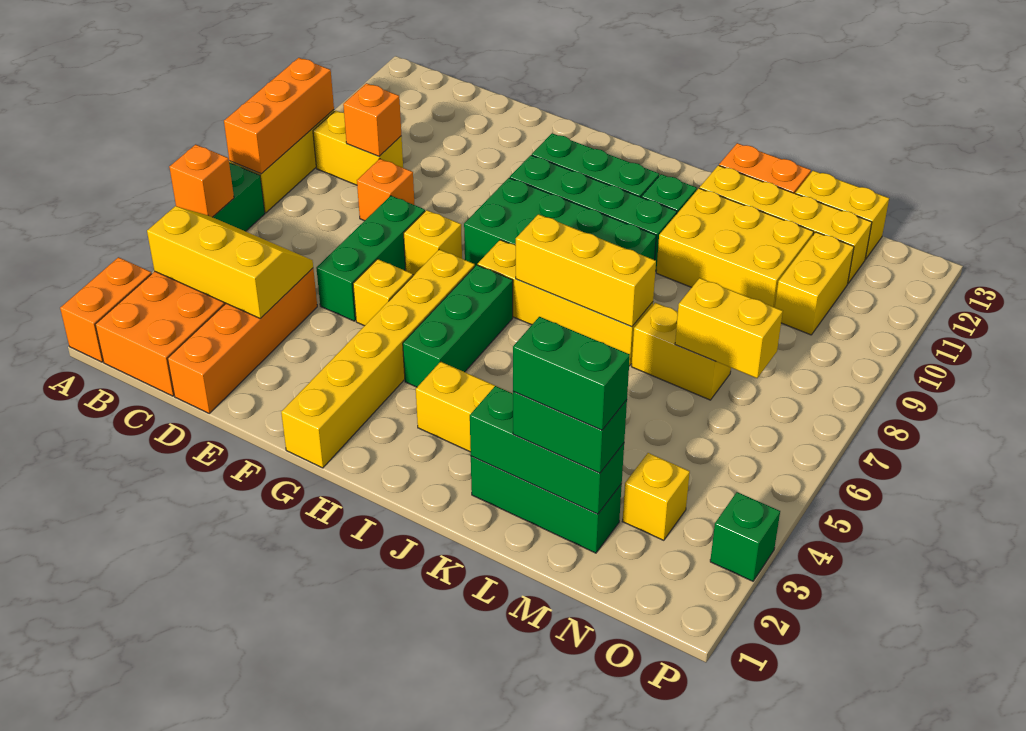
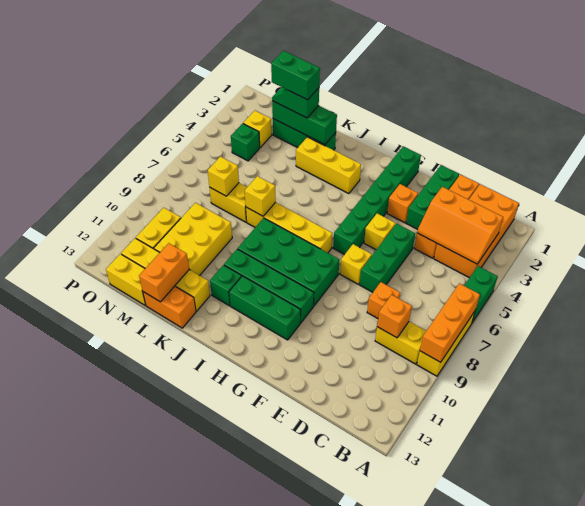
orange brick A1:A2 level 1 -> orange brick L12:L13 level 2
orange brick A5 level 2 -> orange brick F3 level 1
yellow slope B3:D4 level 2 top 3 -> orange slope B3:D4 level 2 top 3
yellow brick G1:G6 level 1 -> green brick G1:G6 level 1
green brick H4:H6 level 1 -> green brick E1:E3 level 1
yellow brick I7:K7 level 2 -> yellow brick K7 level 2
yellow brick K10:M11 level 1 -> yellow brick L9:M11 level 1
green brick L2:M2 level 3 -> green slope L2:M2 level 3 top L
yellow brick M7:N7 level 2 -> yellow brick M7 level 2
green brick P3 level 1 -> green brick N4 level 1

